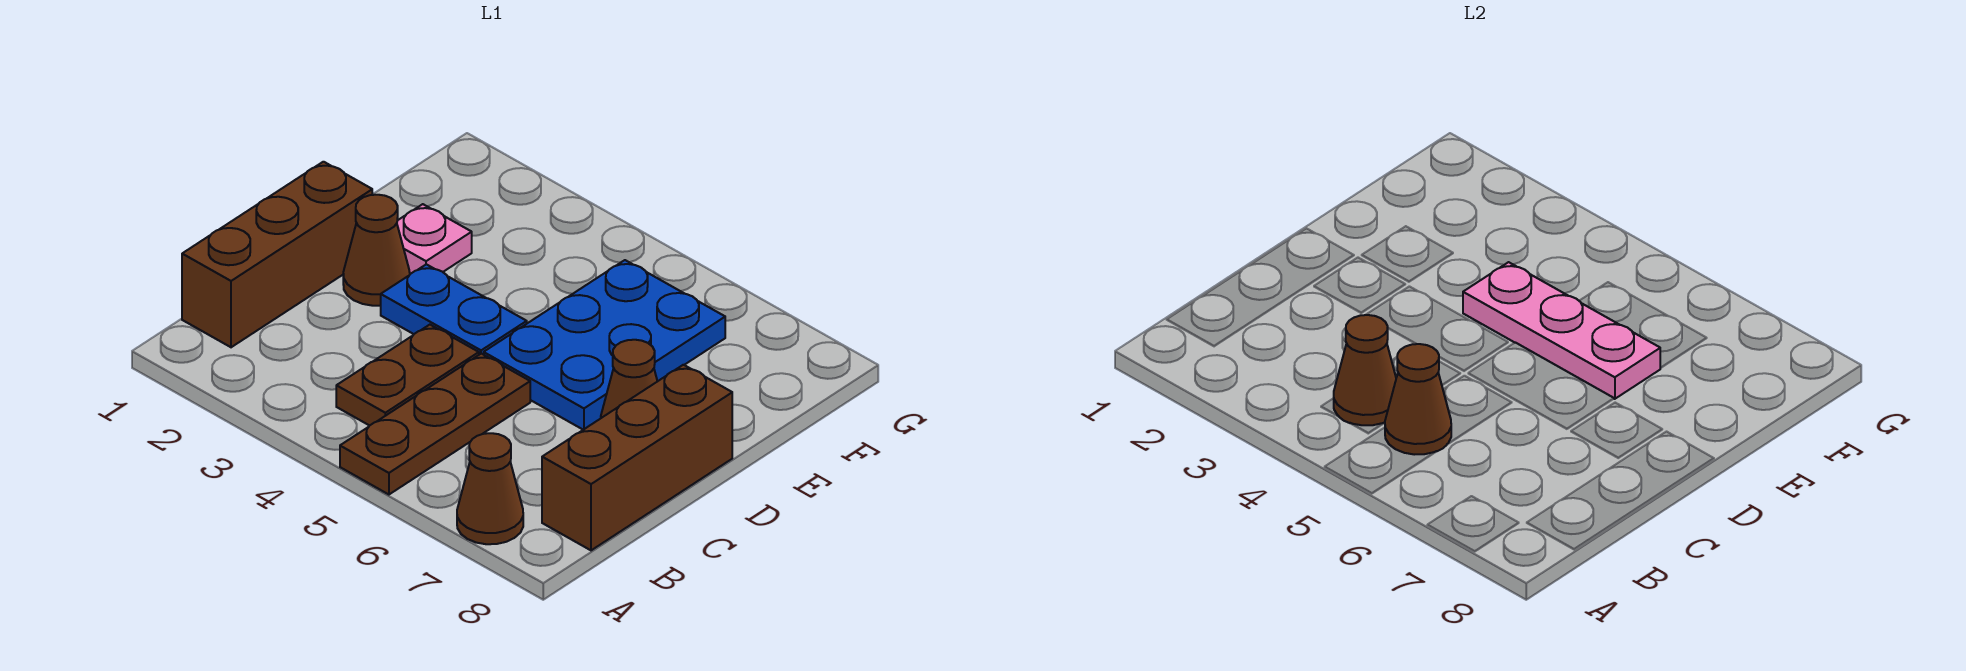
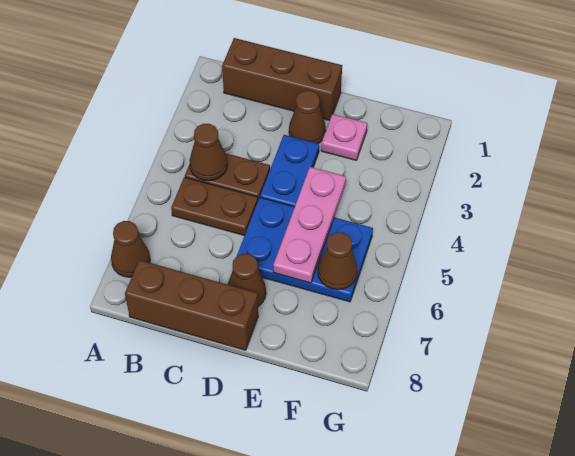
brown plate A5:C5 level 1 -> brown plate B5:C5 level 1
brown cone B5 level 2 -> brown cone F6 level 2

